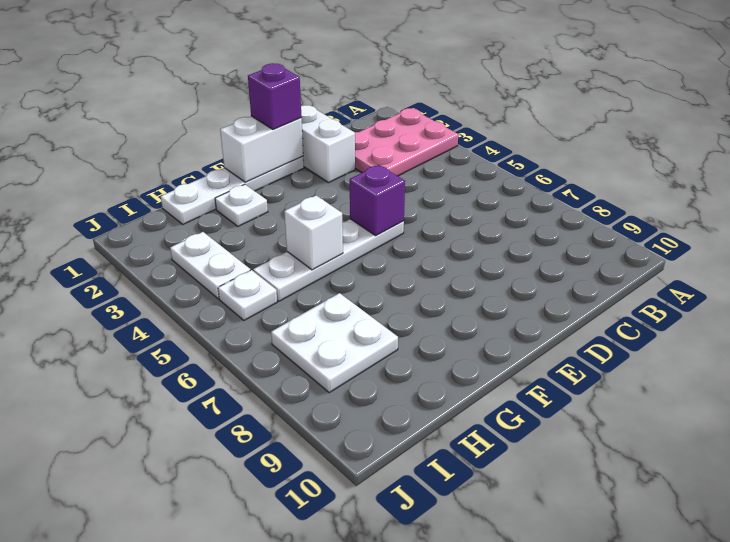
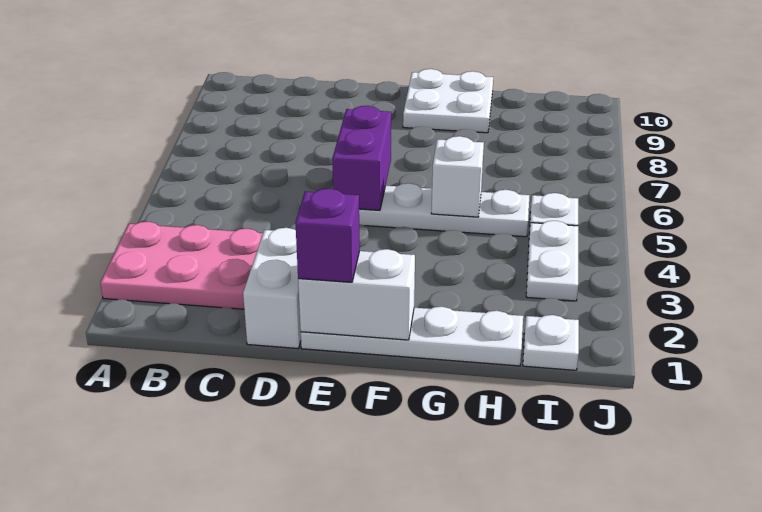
purple brick E5 level 2 -> purple brick E5:E6 level 2
white plate G2 level 1 -> white plate I1 level 1
white plate H7:I8 level 1 -> white plate F9:G10 level 1

